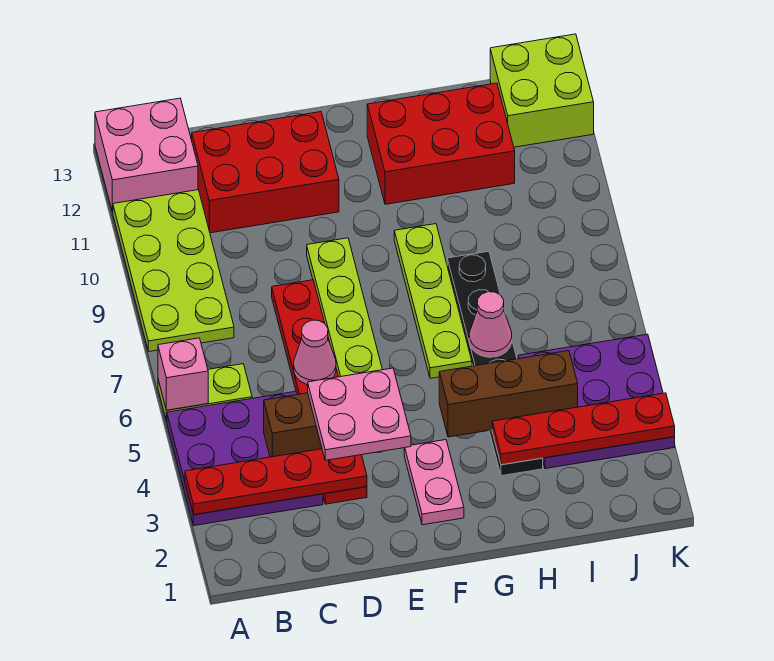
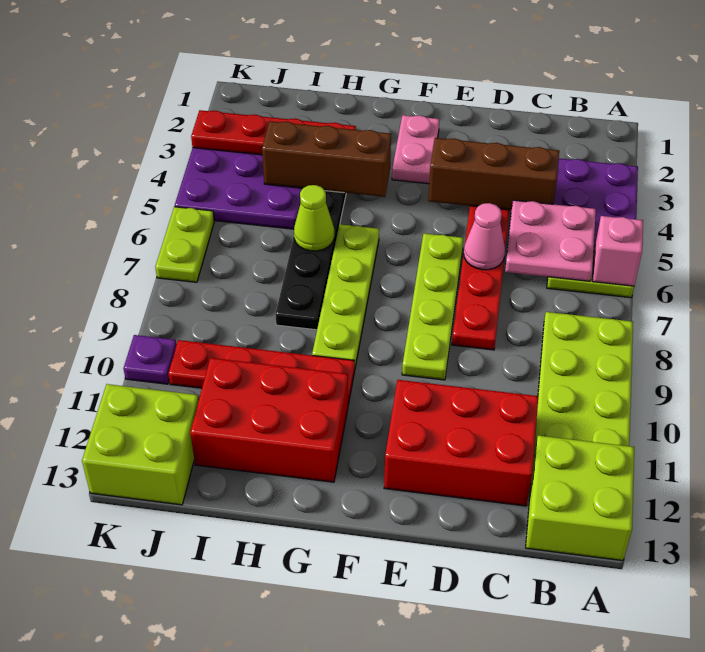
red plate A3:D3 level 2 -> red plate G10:J10 level 1
pink brick A12:B13 level 1 -> lime brick A12:B13 level 1
pink plate D3:E4 level 3 -> pink plate B5:C6 level 2
pink cone H6 level 2 -> lime cone H6 level 2
none -> lime plate K6:K7 level 1
none -> purple plate K10 level 1

